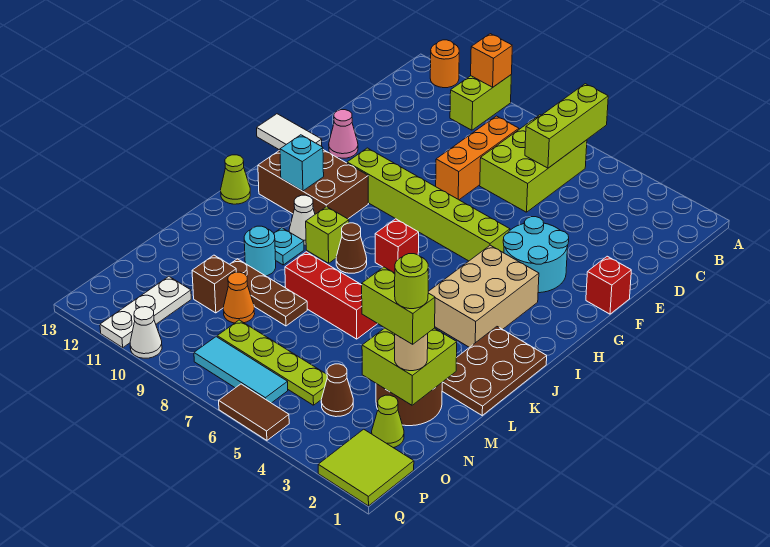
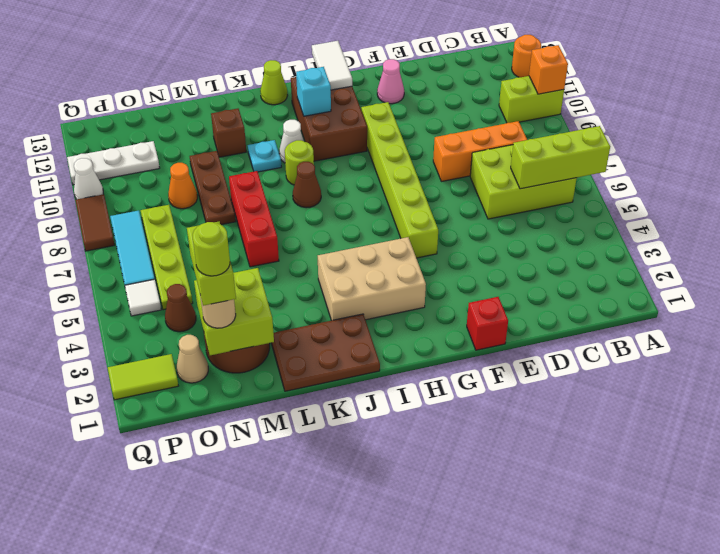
cyan round brick F3:G4 level 1 -> none
red brick I7 level 1 -> none
lime brick J9 level 1 -> lime round brick J9 level 1
cyan round brick L10 level 1 -> none
brown brick N10 level 1 -> brown brick L11 level 1
lime cone O2 level 1 -> tan cone O2 level 1
lime tile P1:Q2 level 1 -> lime tile P2:Q2 level 1
none -> white tile P5 level 1
brown tile Q5:Q6 level 1 -> brown tile Q8:Q9 level 1

